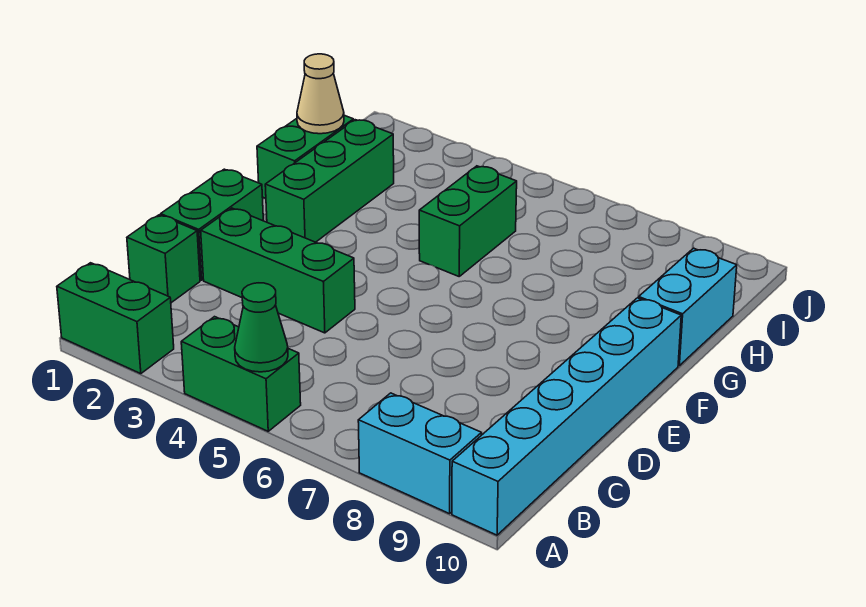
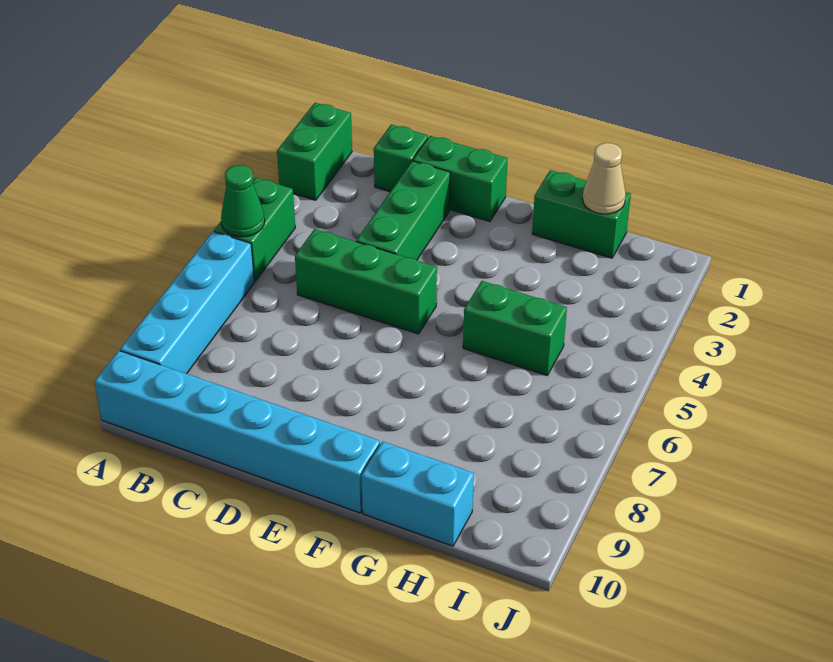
cyan brick A8:A9 level 1 -> cyan brick A6:A9 level 1
green brick F2:H2 level 1 -> green brick C5:E5 level 1

